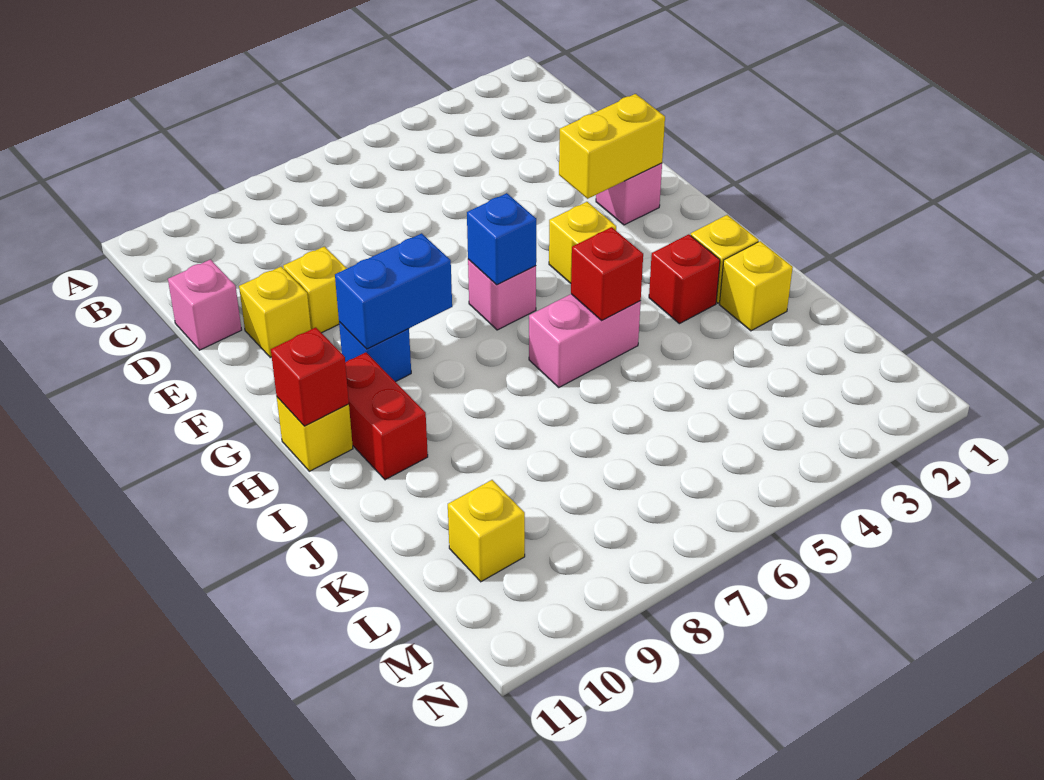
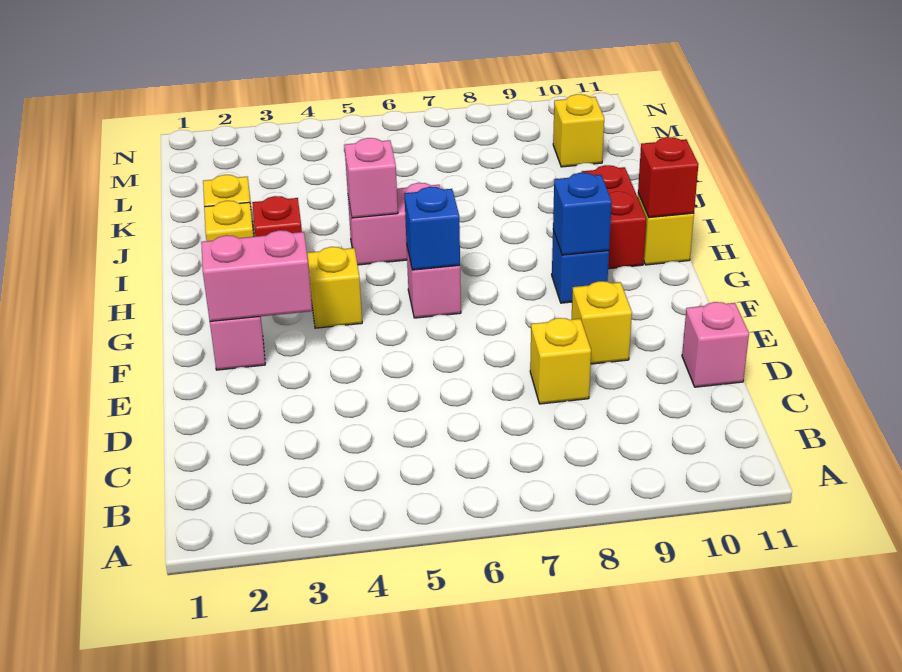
yellow brick E10 level 1 -> yellow brick D8 level 1
yellow brick F2:F3 level 2 -> pink brick F2:F3 level 2
blue brick G8:G9 level 2 -> blue brick G9 level 2
red brick I5 level 2 -> pink brick I5 level 2

